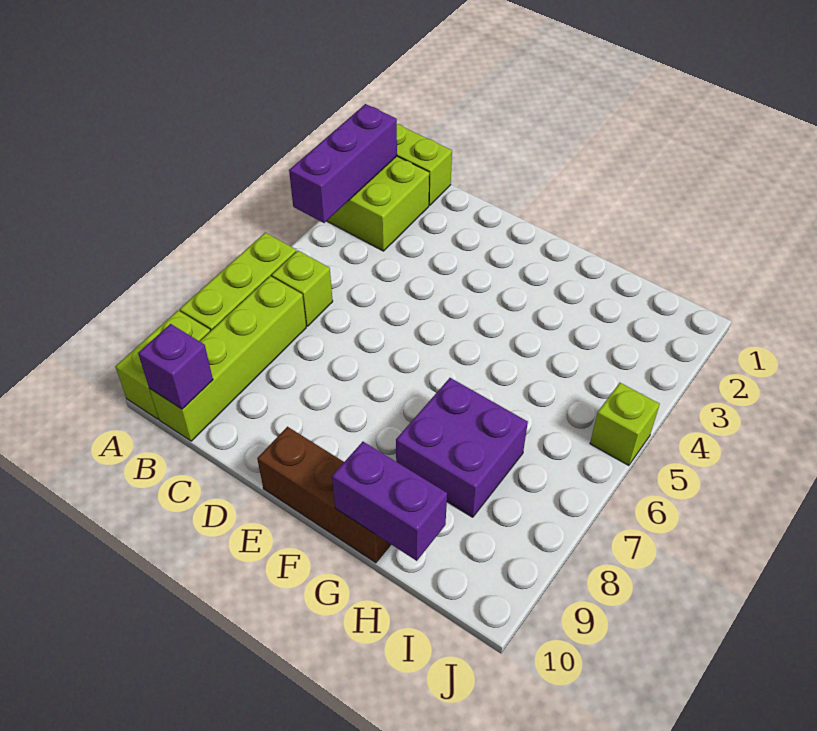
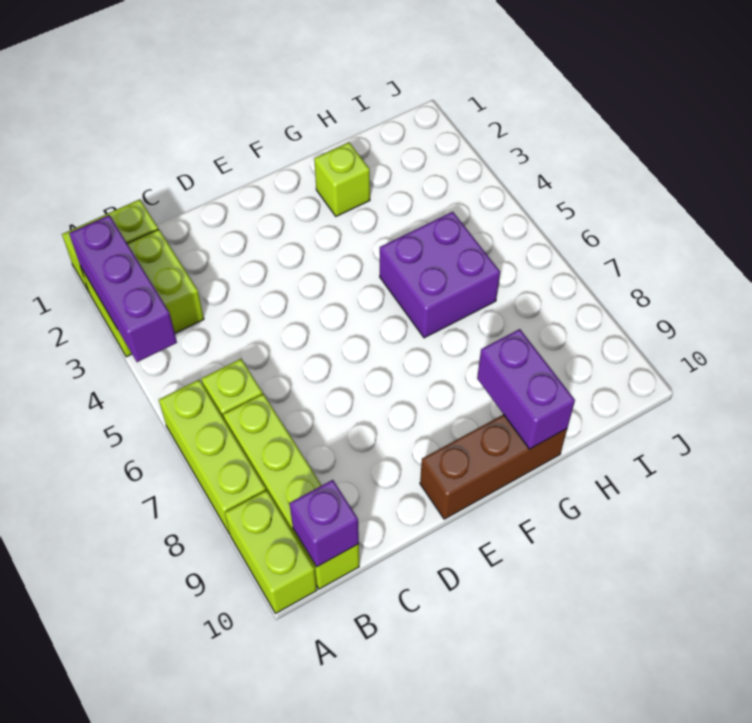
purple brick G7:H8 level 1 -> purple brick G5:H6 level 1
purple brick G10:H10 level 2 -> purple brick G9:G10 level 2
lime brick J5 level 1 -> lime brick G2 level 1

